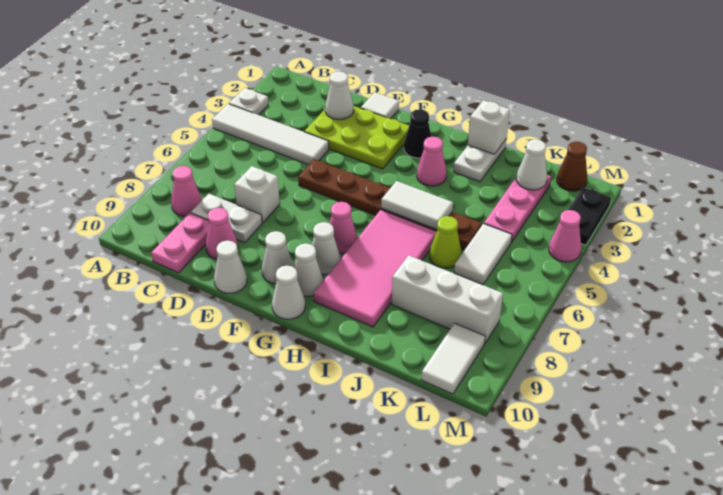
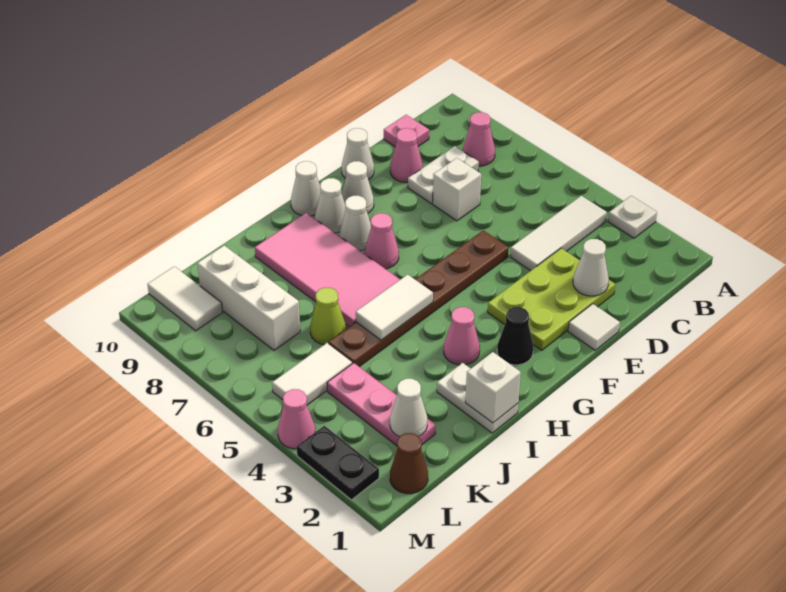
white tile A4:D4 level 1 -> white tile B4:D4 level 1
pink plate C9:C10 level 1 -> pink plate C10 level 1
white brick J8:L8 level 1 -> white brick K7:K9 level 1
white tile K5:K6 level 1 -> white tile K5:L5 level 1

